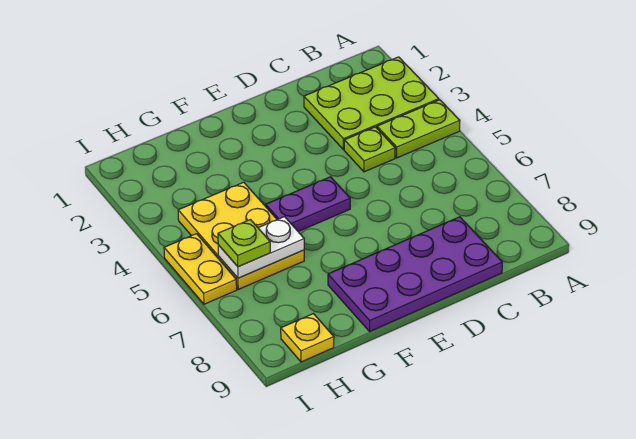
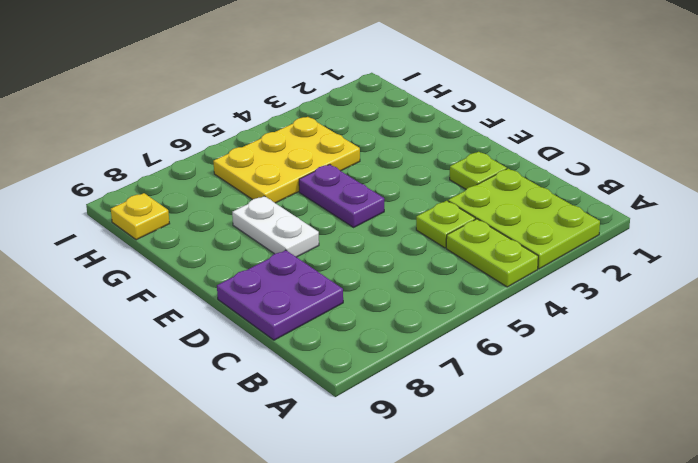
purple plate C8:F9 level 1 -> purple plate C8:D9 level 1
white plate G6:H6 level 2 -> white plate E7:F7 level 1
lime plate H6 level 3 -> lime plate D2 level 1
yellow plate I5:I6 level 1 -> none

